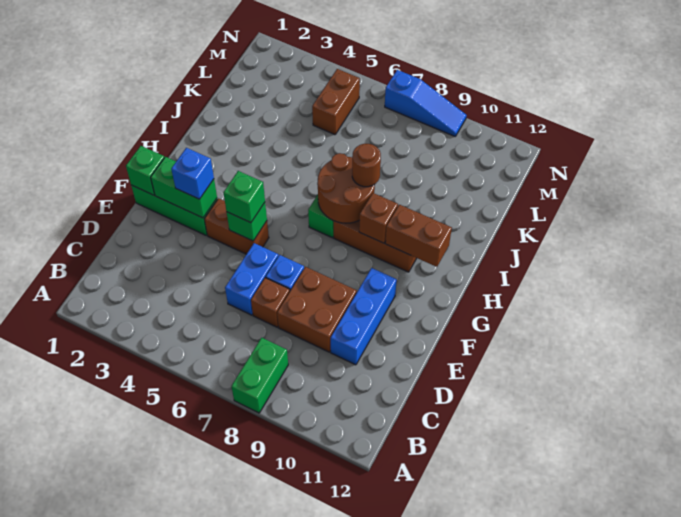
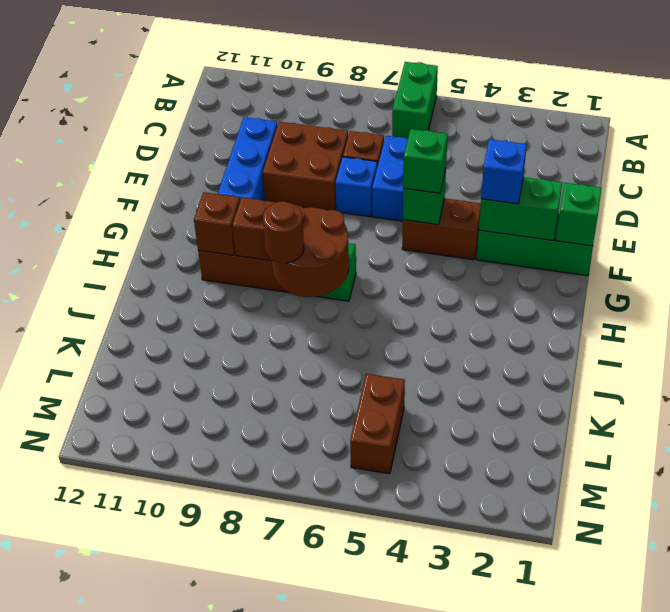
green brick A8:B8 level 1 -> green brick A6:B6 level 1
brown brick H10:H11 level 2 -> brown brick H10 level 2
blue slope N7:N9 level 1 top 7 -> none

